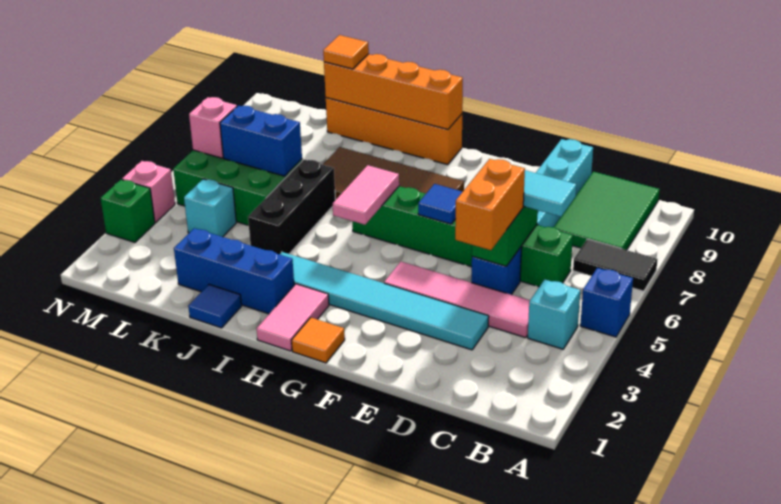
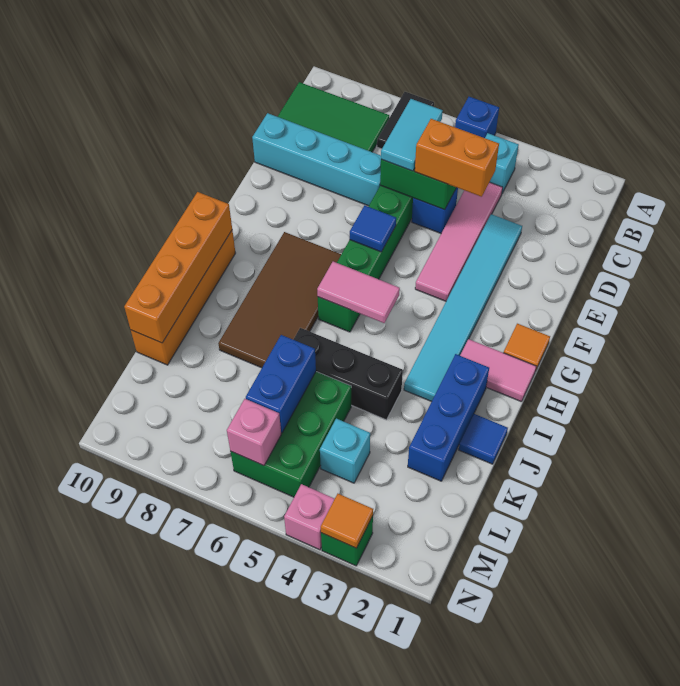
orange tile K10 level 3 -> orange tile N3 level 2

